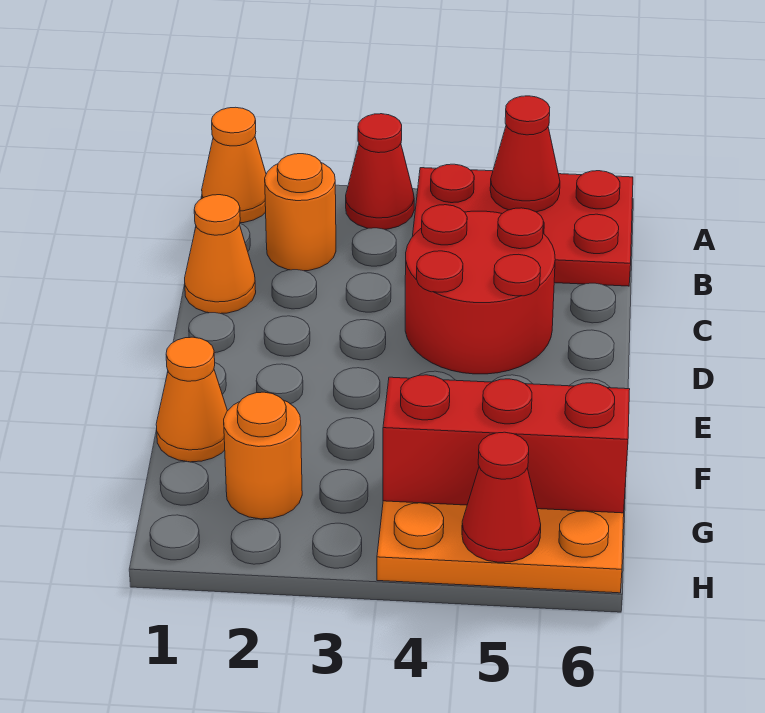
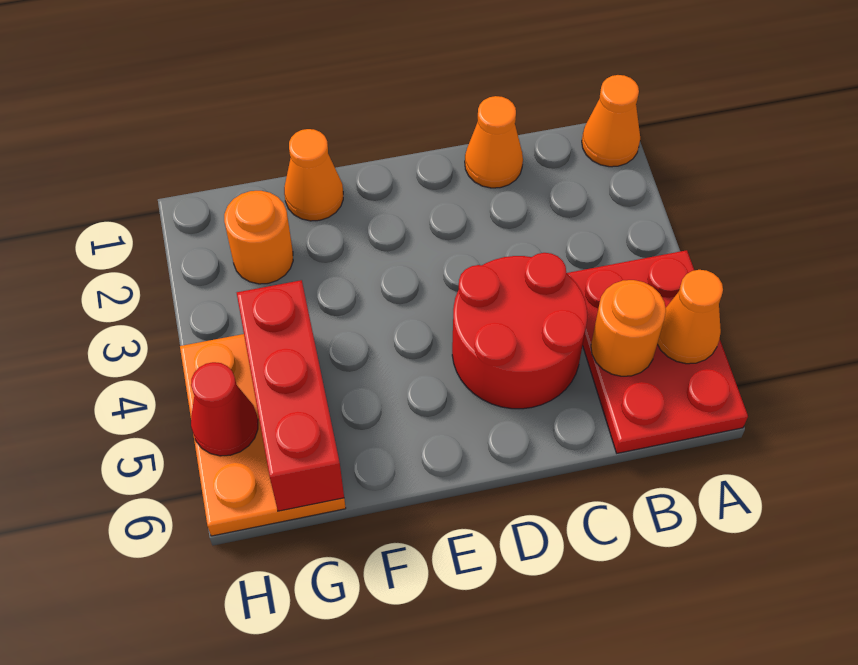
red cone A3 level 1 -> none
red cone A5 level 2 -> orange cone A5 level 2
orange round brick B2 level 1 -> orange round brick B5 level 2

